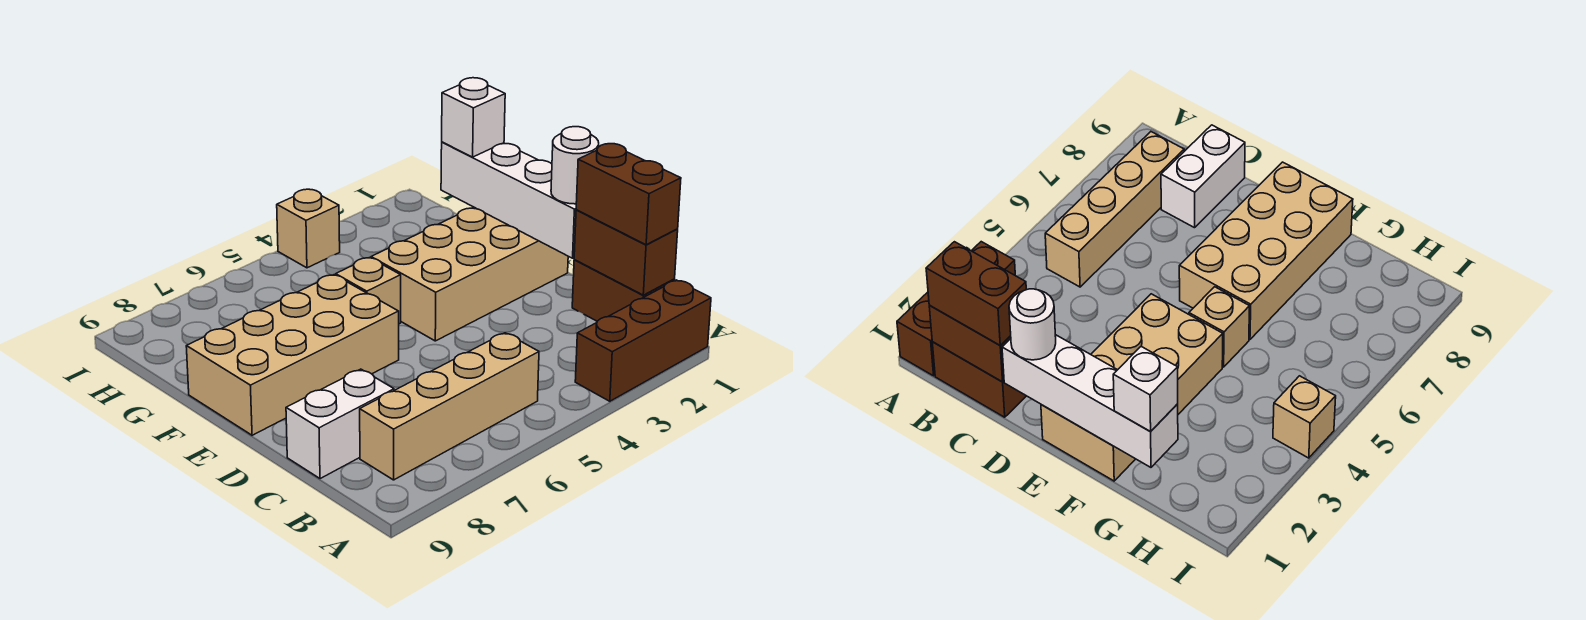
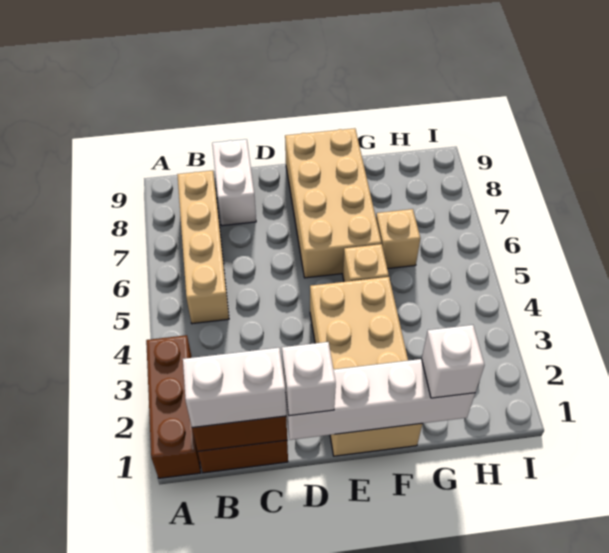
brown brick B1:C1 level 3 -> white brick B1:C1 level 3
white round brick D1 level 3 -> white brick D1 level 3
tan brick I4 level 1 -> tan brick G6 level 1

